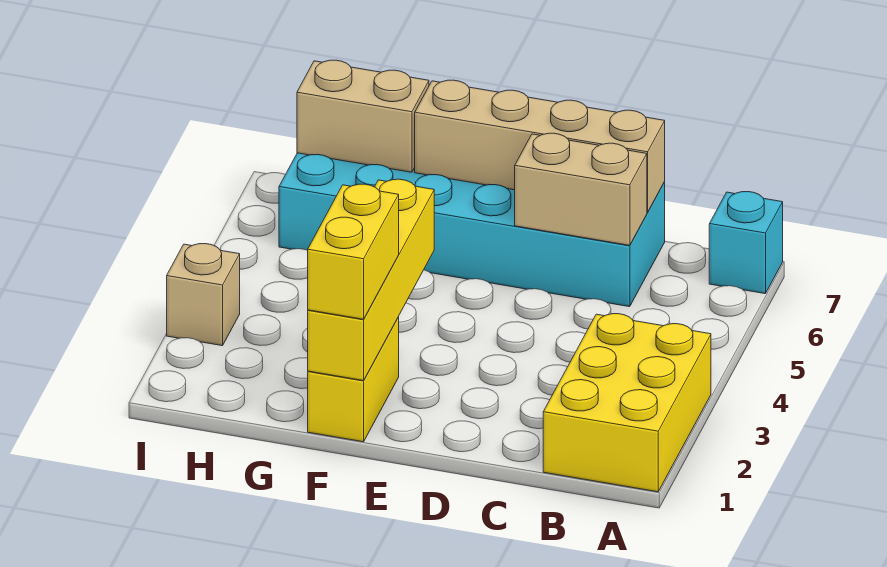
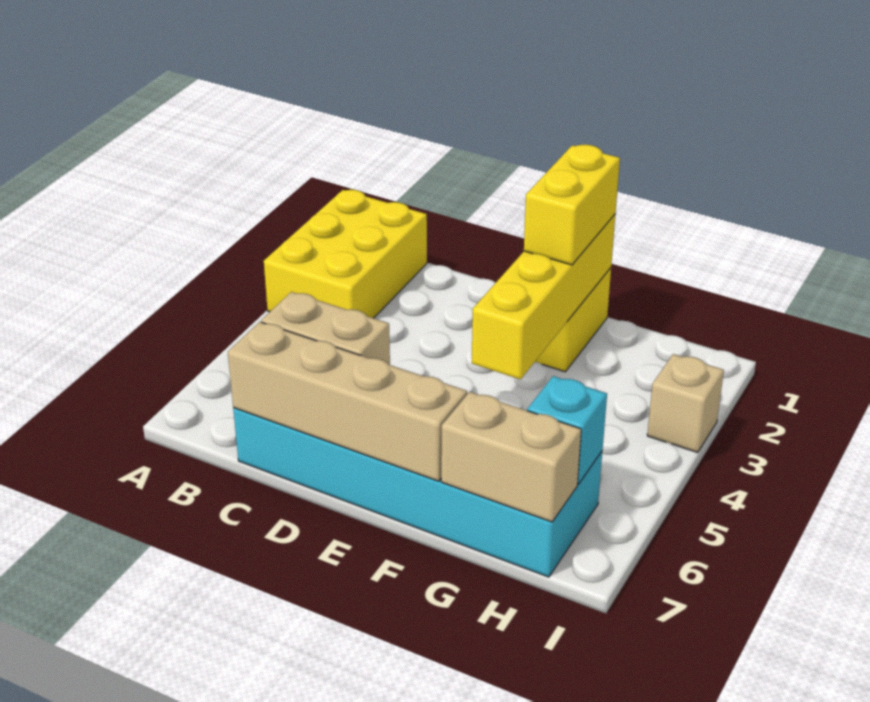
cyan brick A7 level 1 -> cyan brick H6 level 2

